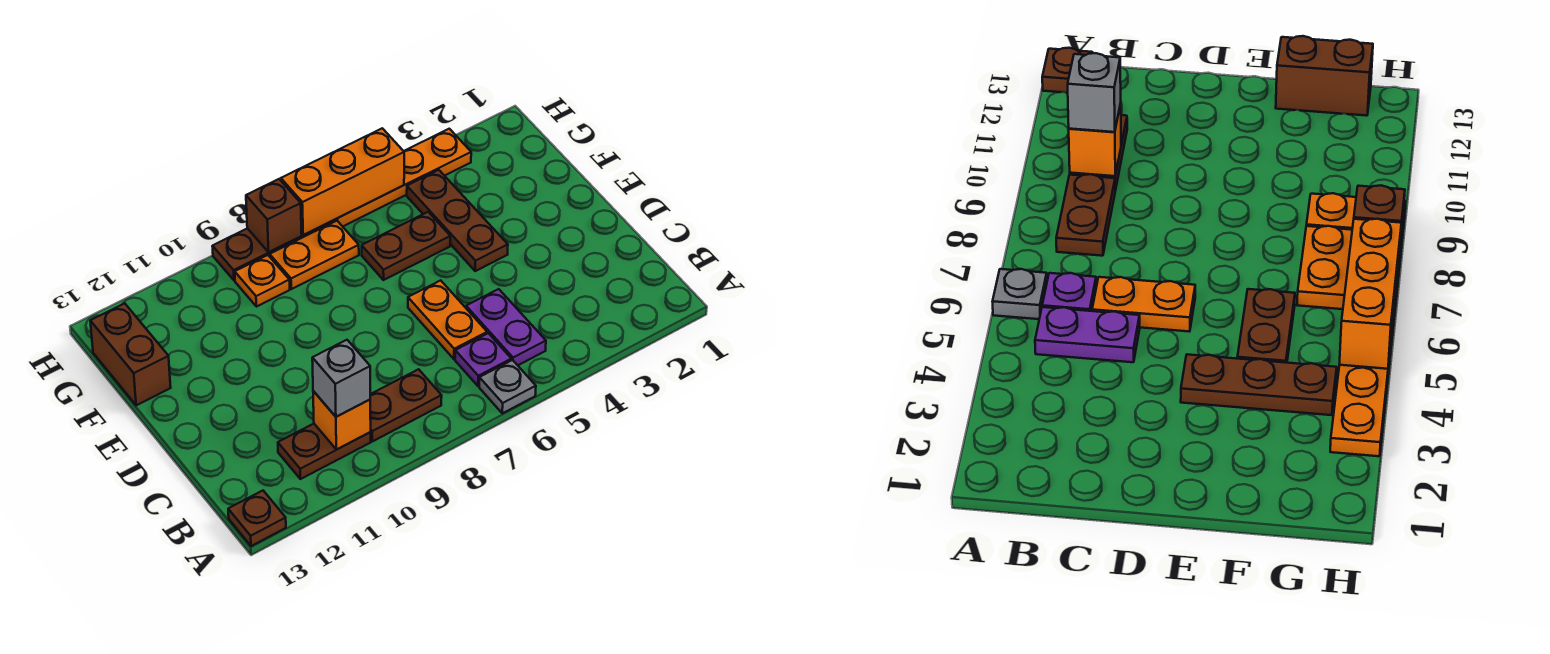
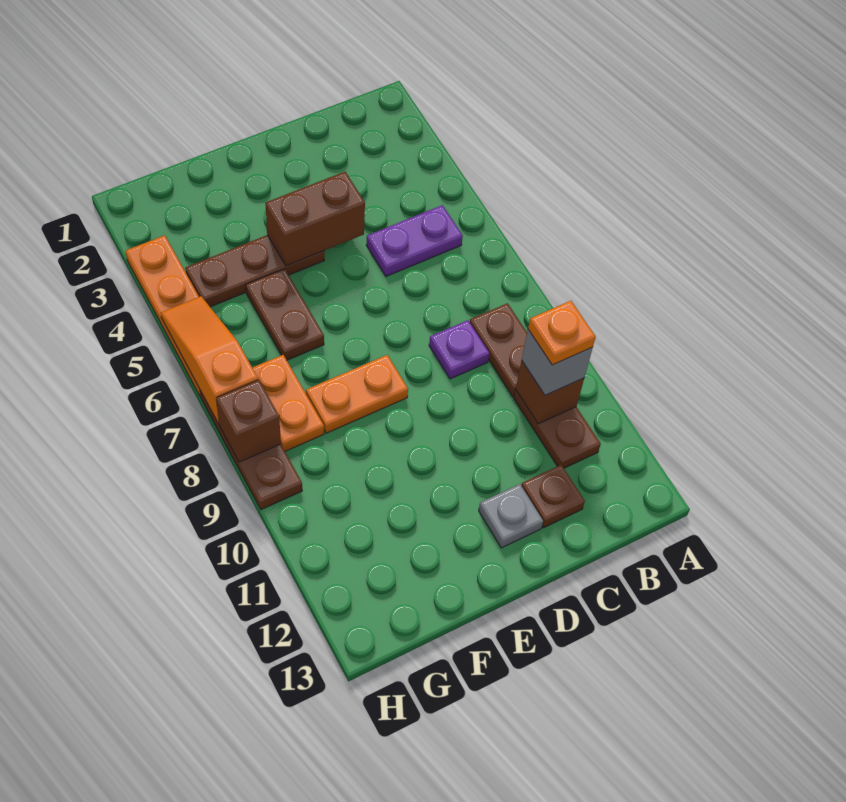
grey plate A6 level 1 -> grey plate D12 level 1
brown plate A13 level 1 -> brown plate C12 level 1
purple plate B6 level 1 -> purple plate C8 level 1
orange brick B10 level 2 -> brown brick B10 level 2
orange plate C6:D6 level 1 -> orange plate E8:F8 level 1
brown brick F13:G13 level 1 -> brown brick D4:E4 level 2
orange plate G9 level 1 -> orange plate B10 level 4
orange brick H5:H7 level 2 -> orange slope H5:H7 level 2 top 7

